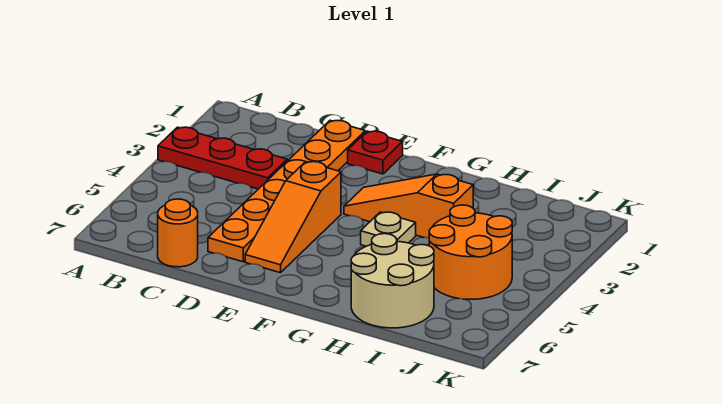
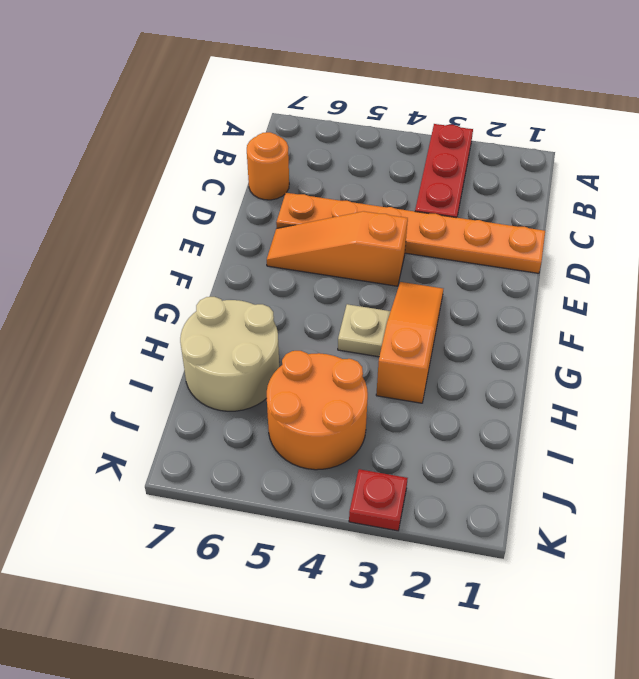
red plate E1 level 1 -> red plate K3 level 1

